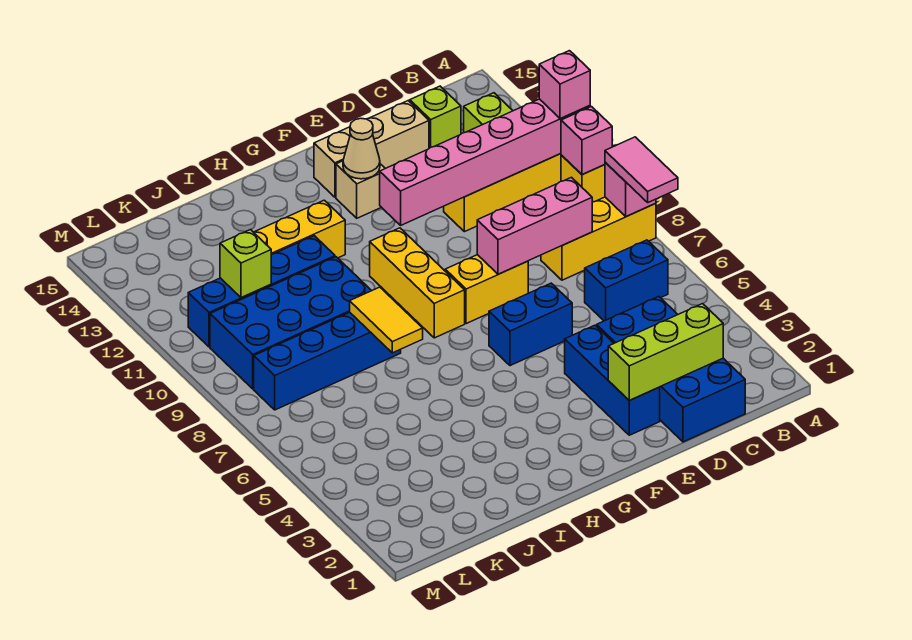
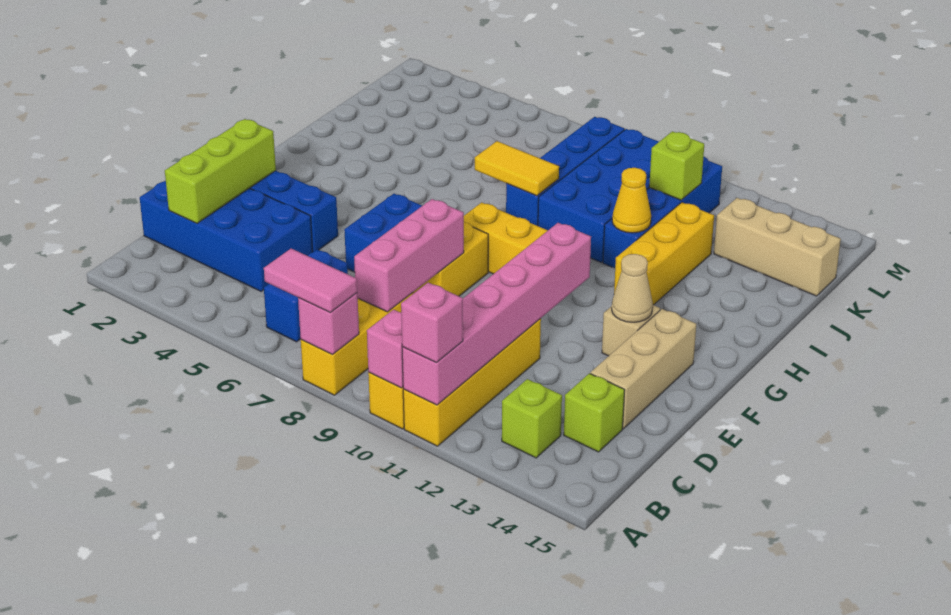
none -> yellow cone I11 level 2
none -> tan brick K13:K15 level 1

